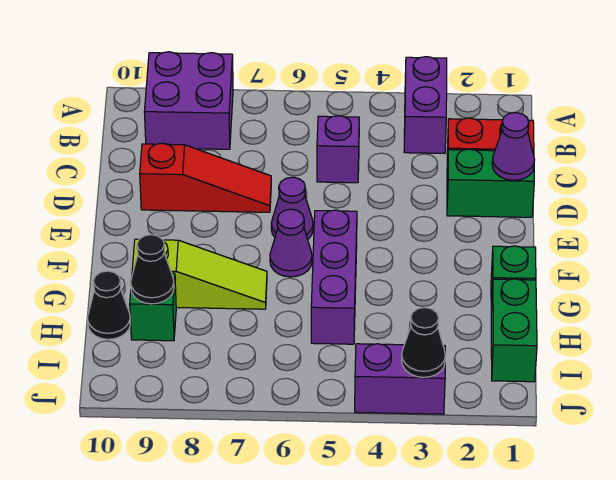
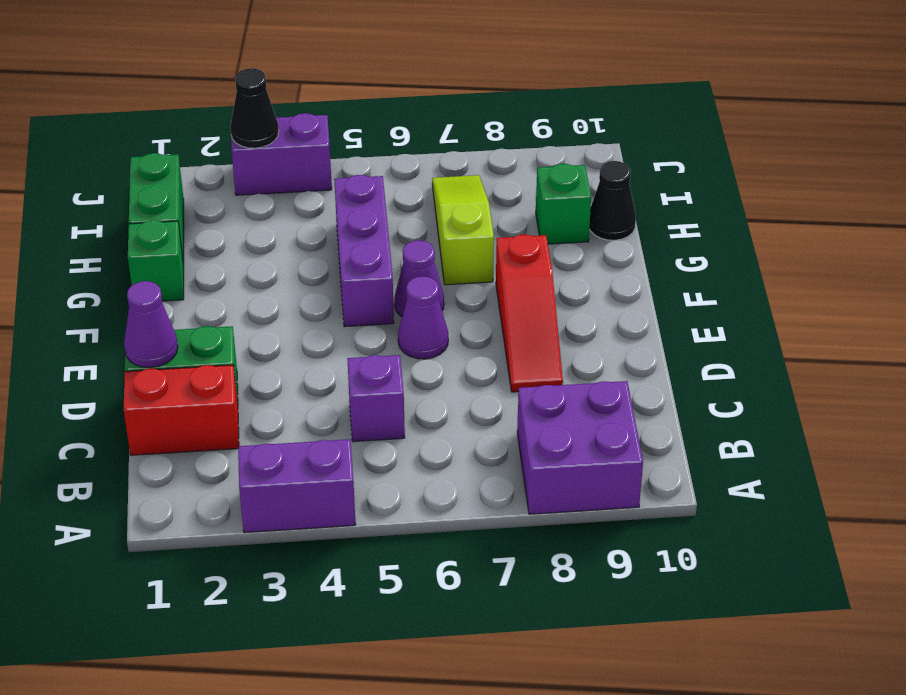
purple brick A3:B3 level 1 -> purple brick A3:A4 level 1
red slope D7:D9 level 1 top 9 -> red slope D8:F8 level 1 top F
lime slope G7:G9 level 1 top 9 -> lime slope G7:I7 level 1 top G
black cone H9 level 2 -> none

